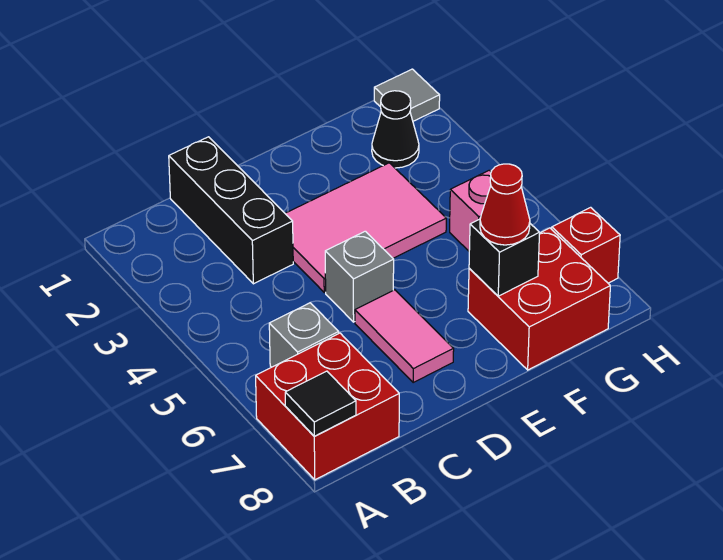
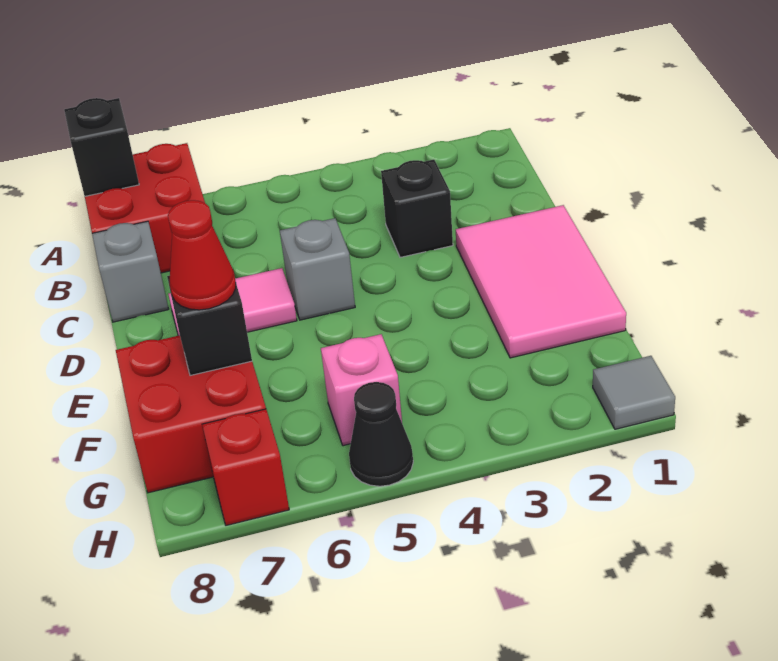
black tile A8 level 2 -> black brick A8 level 2
grey brick B6 level 1 -> grey brick C8 level 1
black brick C1:C3 level 1 -> black brick C3 level 1
pink tile D3:F4 level 1 -> pink tile D1:F2 level 1
black cone G2 level 1 -> black cone H5 level 1

